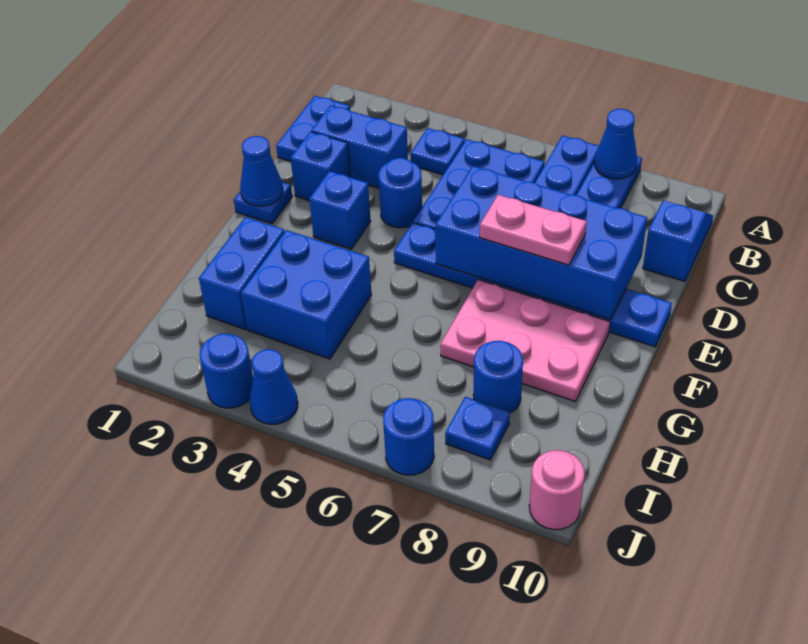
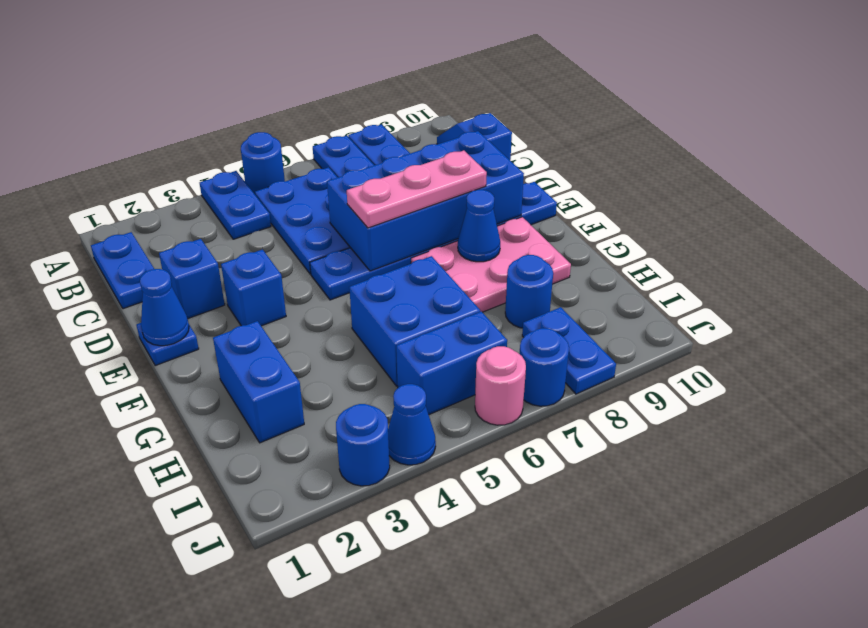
blue cone A8 level 2 -> blue cone F8 level 2
blue plate B4 level 1 -> blue plate A4:B4 level 1
blue brick C2:C3 level 1 -> blue brick I5:I6 level 1
blue round brick D4 level 1 -> blue round brick A5 level 1
pink plate E7:E8 level 3 -> pink plate E6:E8 level 3
blue brick G3:H4 level 1 -> blue brick G5:H6 level 1
blue plate I8 level 1 -> blue plate I8:J8 level 1
pink round brick J10 level 1 -> pink round brick J6 level 1

